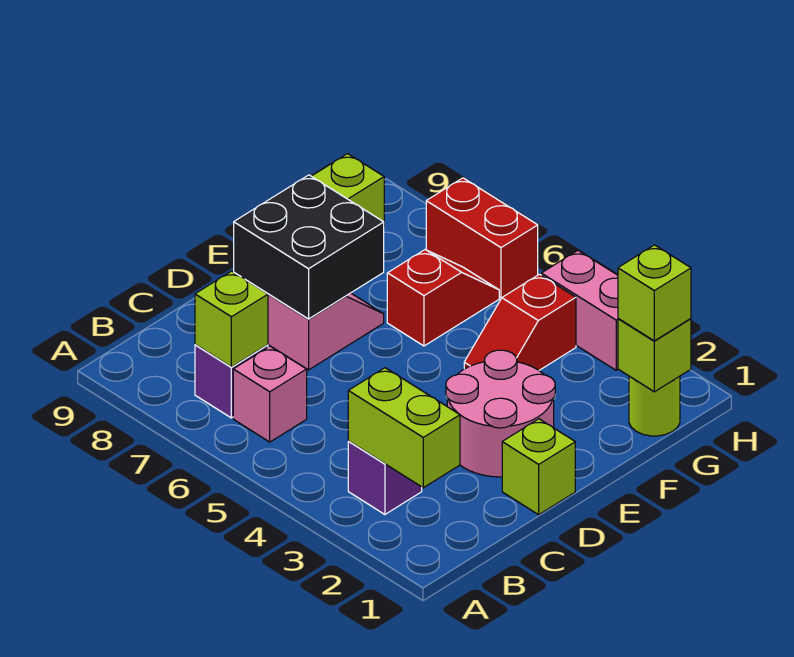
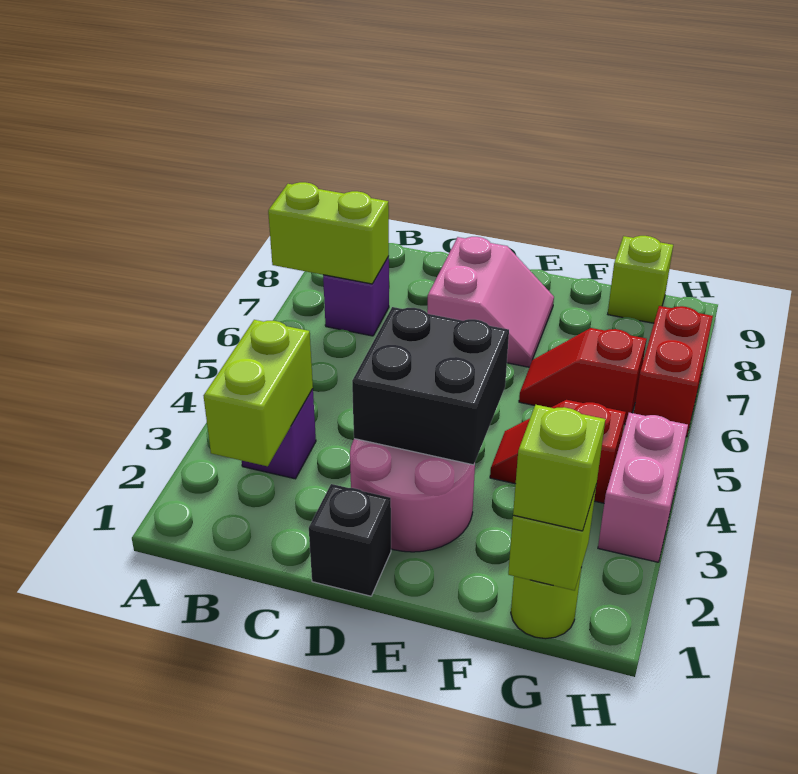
pink brick B6 level 1 -> none
lime brick B7 level 2 -> lime brick A7:B7 level 2
lime brick D1 level 1 -> black brick D1 level 1
black brick D7:E8 level 2 -> black brick D3:E4 level 2
red slope F6:G6 level 1 top F -> red slope F6:G6 level 1 top G

